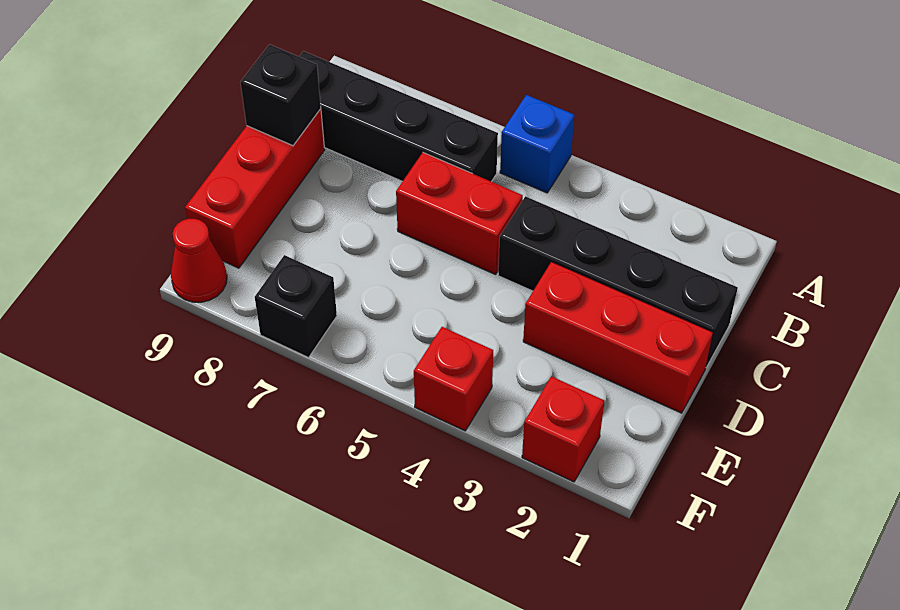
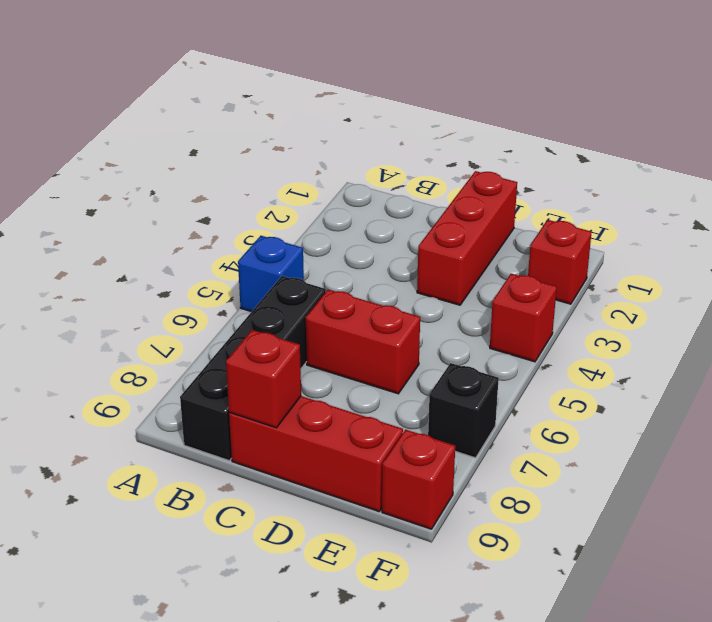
black brick C1:C4 level 1 -> none
red brick C5:C6 level 1 -> red brick C6:D6 level 1
black brick C9 level 2 -> red brick C9 level 2
red cone F9 level 1 -> red brick F9 level 1

